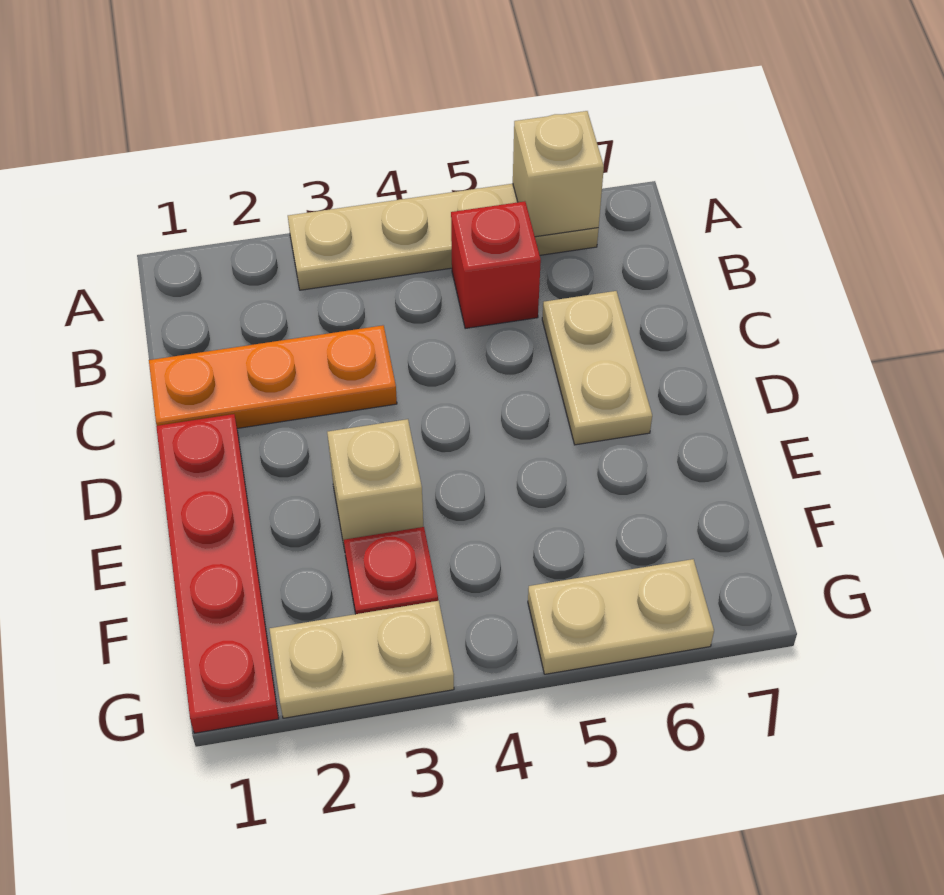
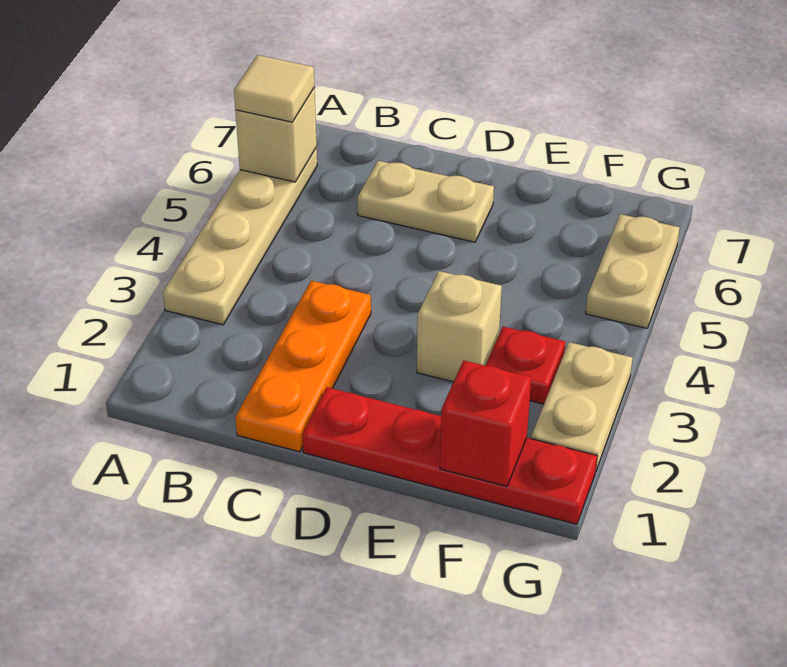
none -> tan tile A6 level 3
red brick B5 level 1 -> red brick F1 level 2

